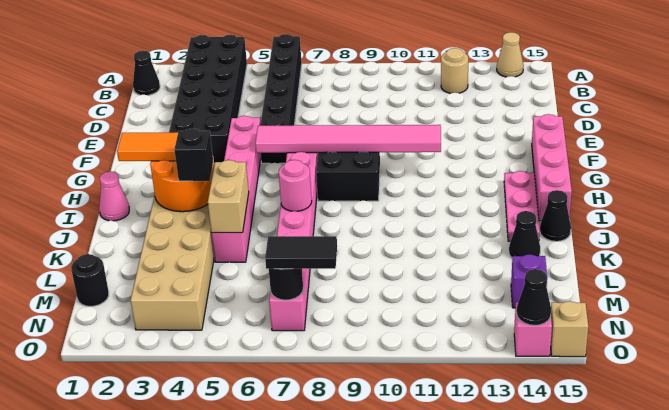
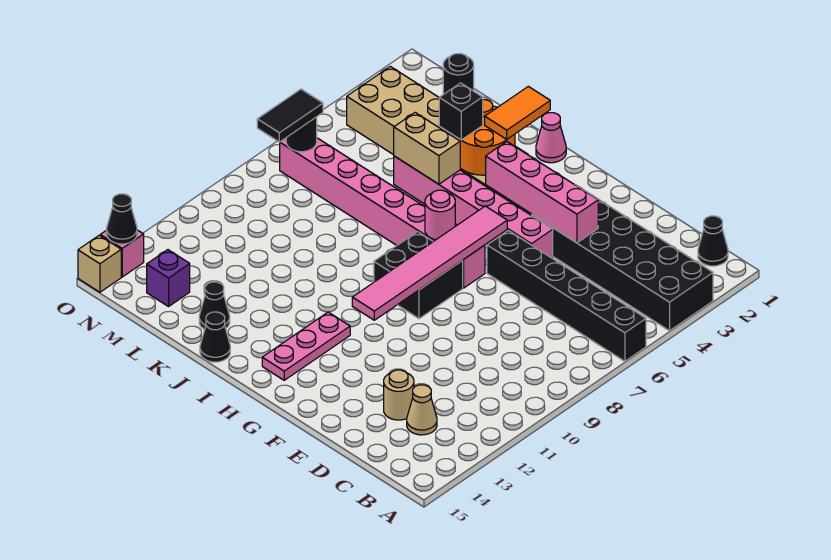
tan cone A14 level 1 -> tan cone C13 level 1
tan round brick B12 level 1 -> tan round brick D13 level 1
pink brick F15:I15 level 1 -> pink brick E4:H4 level 2
pink plate H14:J14 level 1 -> pink plate H12:H14 level 1
pink round brick J7 level 2 -> pink round brick H7 level 2

